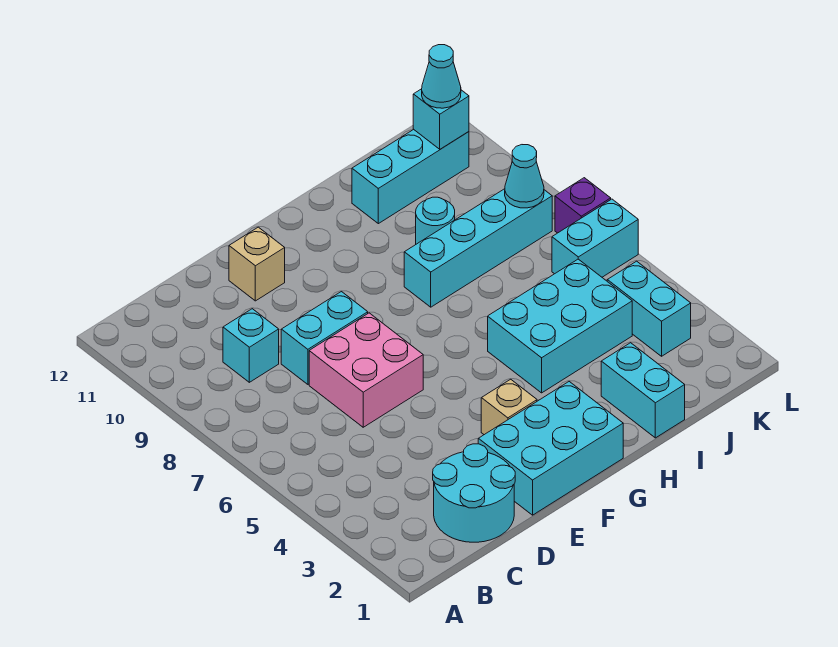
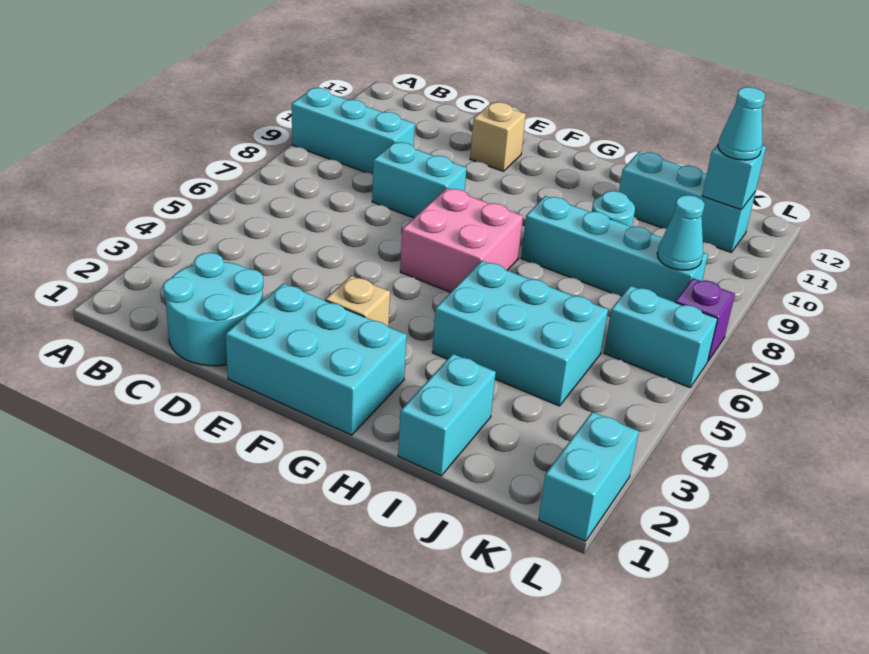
cyan brick C9 level 1 -> cyan brick A9:C9 level 1
pink brick D6:E7 level 1 -> pink brick F6:G7 level 1
cyan brick K3:K4 level 1 -> cyan brick L1:L2 level 1

